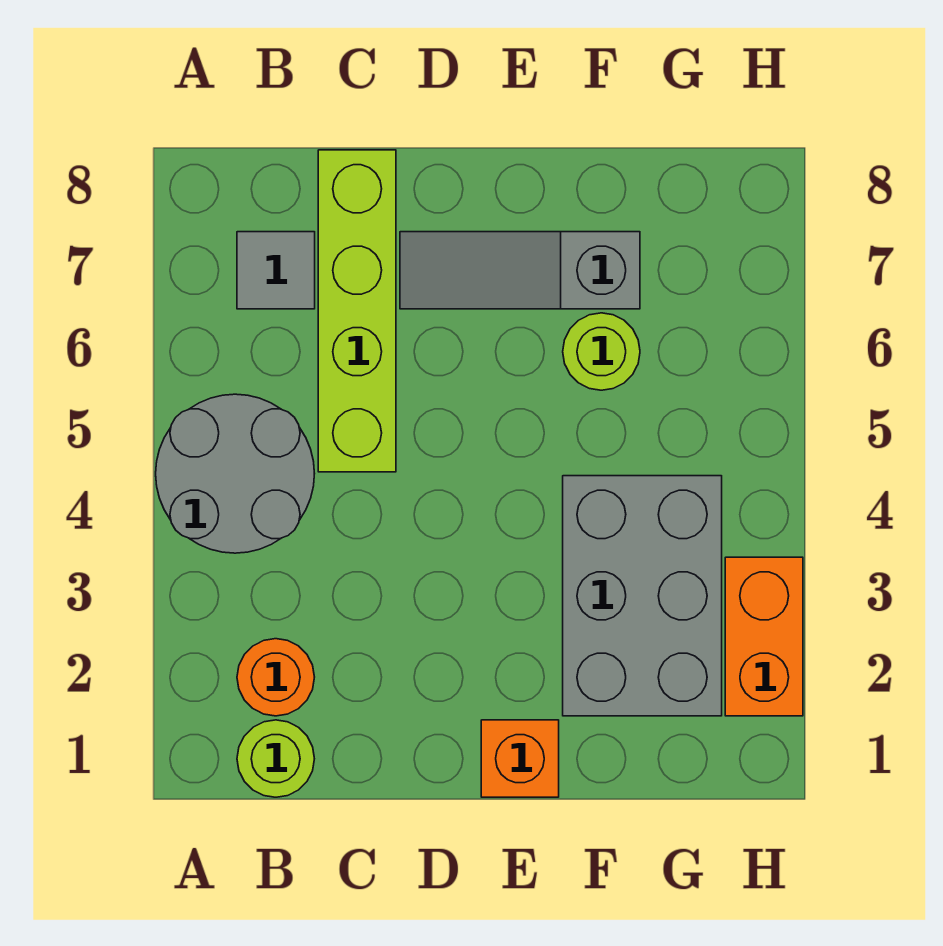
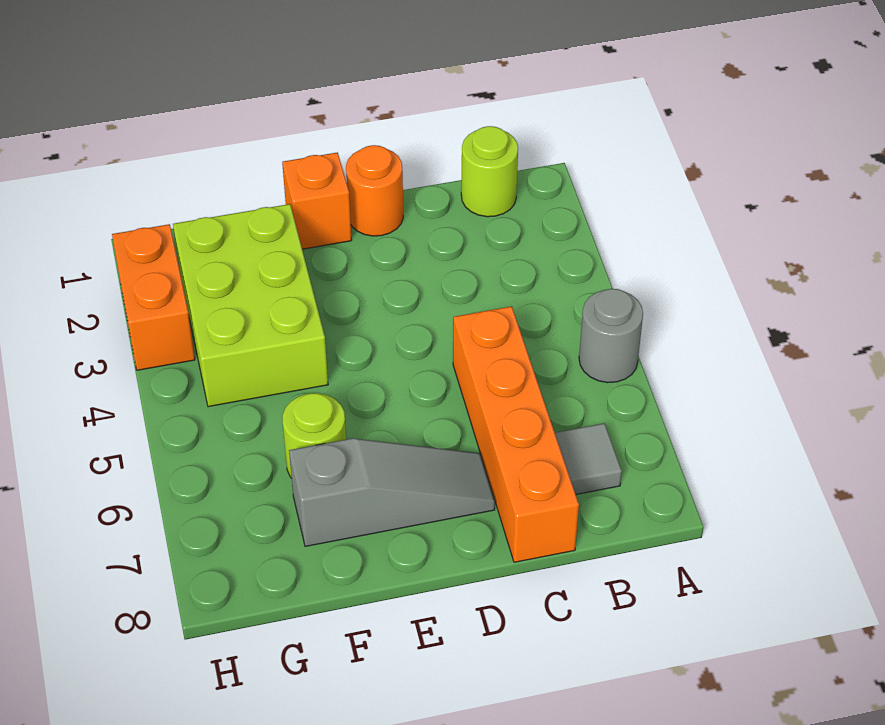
grey round brick A4:B5 level 1 -> grey round brick A5 level 1
orange round brick B2 level 1 -> orange round brick D1 level 1
lime brick C5:C8 level 1 -> orange brick C5:C8 level 1
grey brick F2:G4 level 1 -> lime brick F2:G4 level 1

